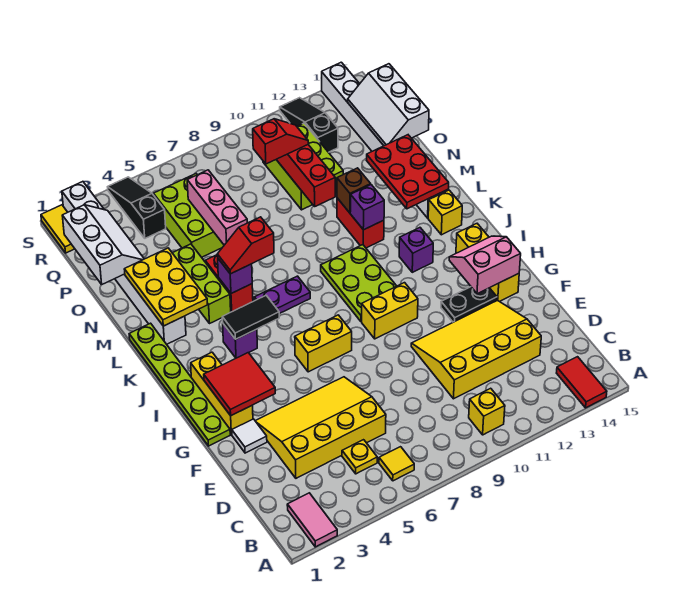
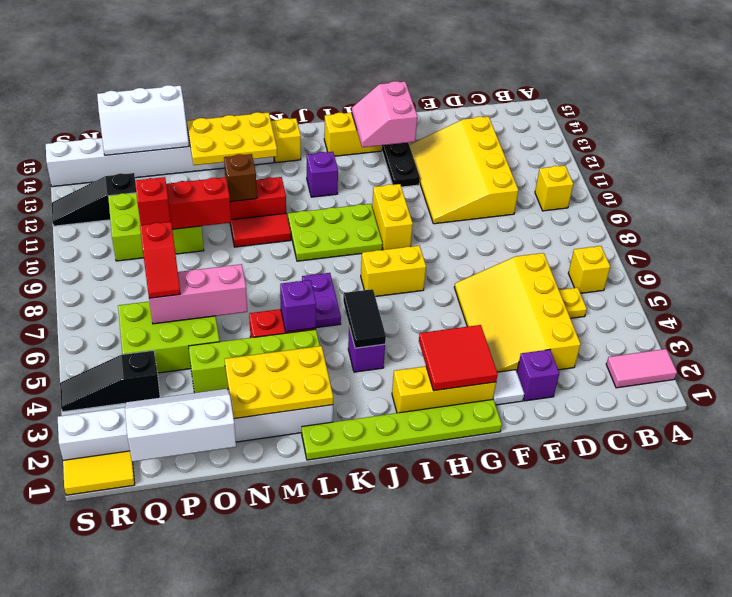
red tile A14:B14 level 1 -> red tile L10:M10 level 1
yellow tile B6 level 1 -> yellow brick B6 level 1
yellow brick H6:H7 level 1 -> yellow brick H7:I7 level 1
lime brick L4:N4 level 1 -> lime brick L4:O4 level 1
red slope L5:L6 level 3 top 6 -> red slope P6:P7 level 3 top 7
purple brick L11 level 2 -> purple brick E2 level 1
red plate L13:N14 level 2 -> yellow plate L13:N14 level 2

